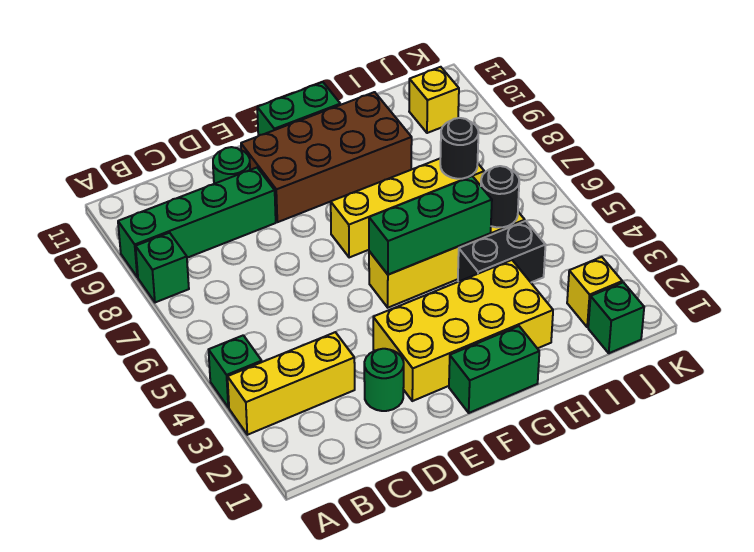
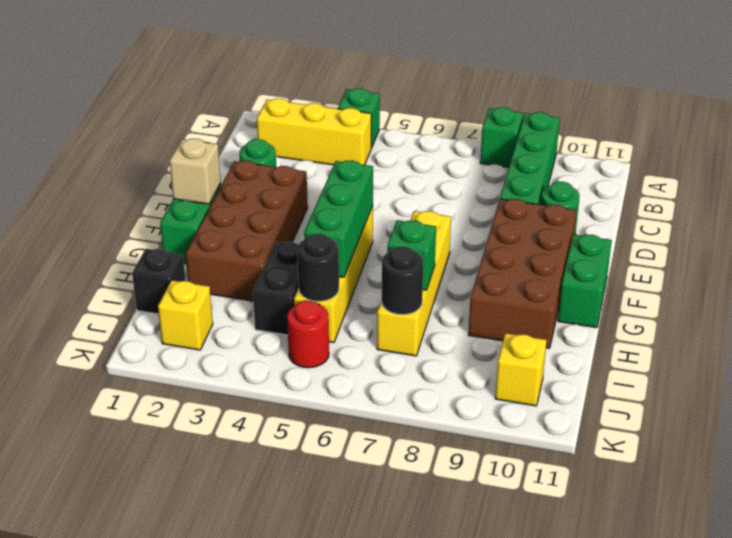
yellow brick A3:C3 level 1 -> yellow brick B2:B4 level 1
yellow brick E2:H3 level 1 -> brown brick E2:H3 level 1
none -> tan brick F1 level 2
none -> black brick I1 level 1
green brick J1 level 1 -> green brick H7 level 2
none -> red round brick J5 level 1

